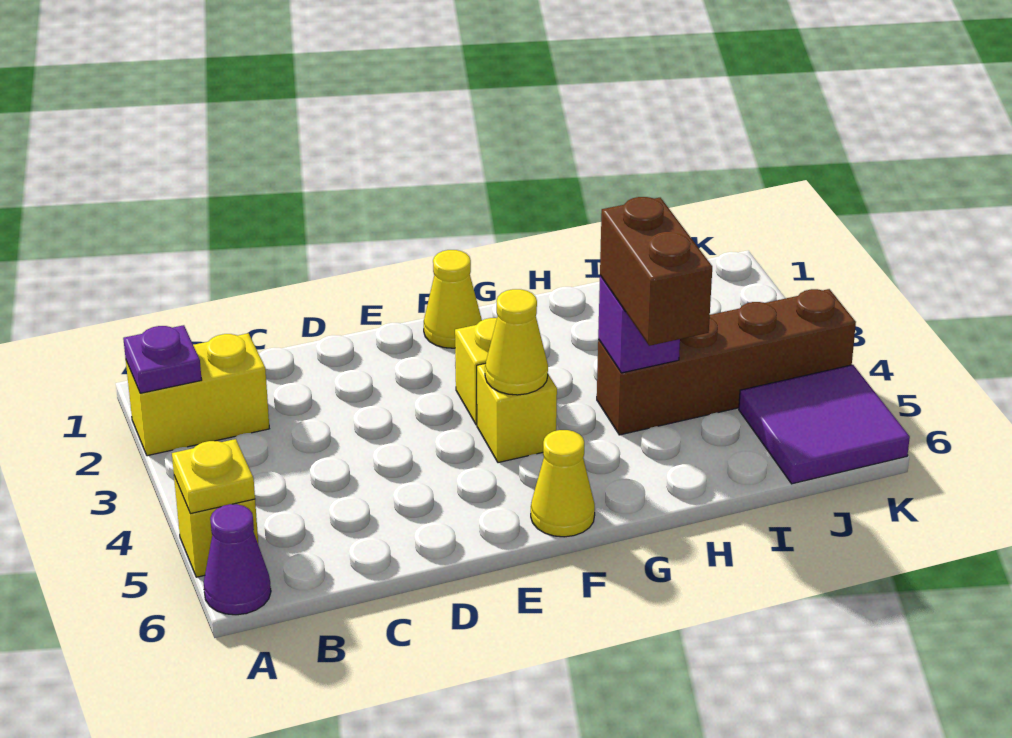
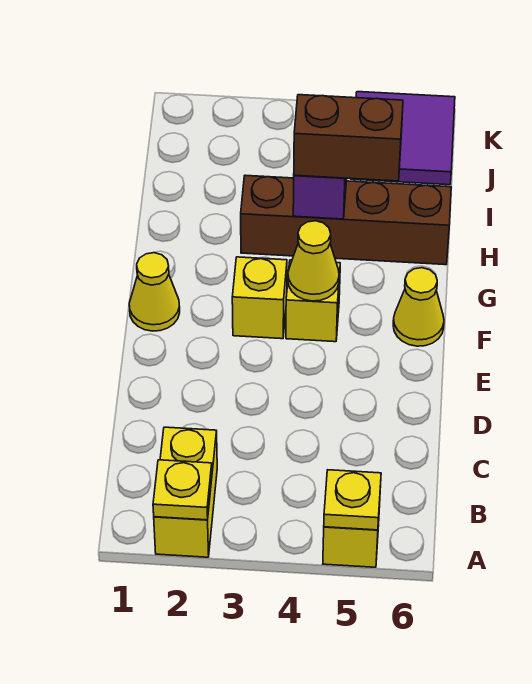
purple plate A2 level 2 -> yellow plate A2 level 2
purple cone A6 level 1 -> none
brown brick H4:K4 level 1 -> brown brick H3:H6 level 1

